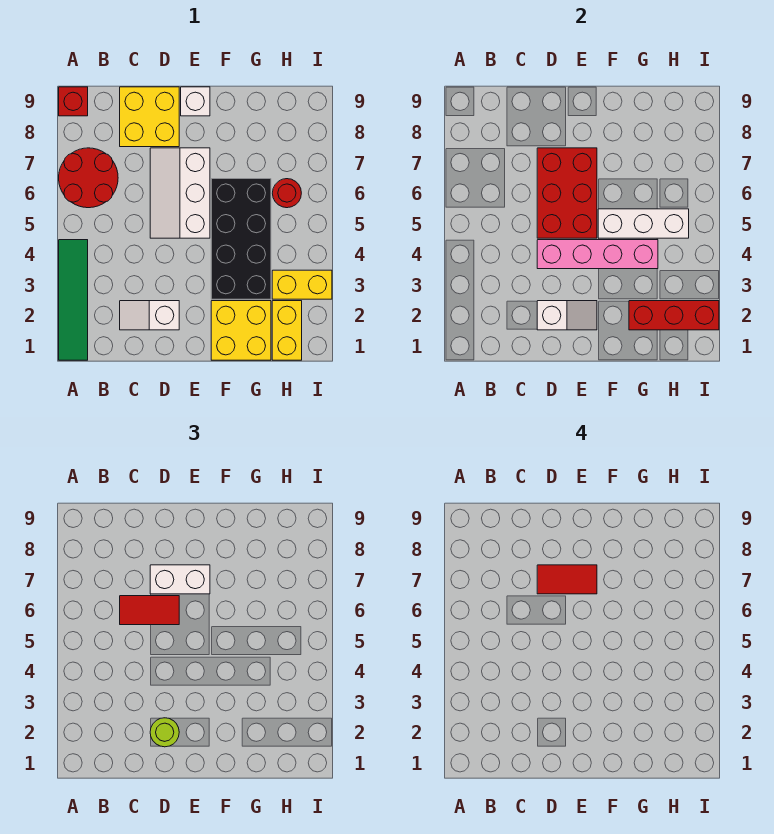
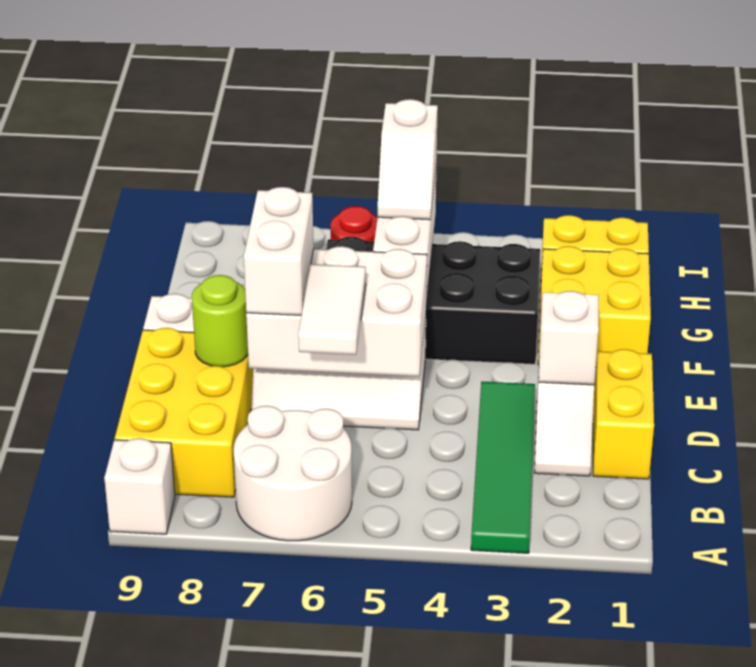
green tile A1:A4 level 1 -> green tile A3:D3 level 1
red round brick A6:B7 level 1 -> white round brick A6:B7 level 1
red brick A9 level 1 -> white brick A9 level 1
red tile C6:D6 level 3 -> white tile C6:D6 level 3
yellow brick C8:D9 level 1 -> yellow brick B8:D9 level 1
lime round brick D2 level 3 -> lime round brick D8 level 2
pink brick D4:G4 level 2 -> none
red brick D5:E7 level 2 -> white brick D5:E7 level 2
red tile D7:E7 level 4 -> none
red brick G2:I2 level 2 -> none
none -> white slope G5:H5 level 3 top H
yellow brick H3:I3 level 1 -> yellow brick C1:D1 level 1

